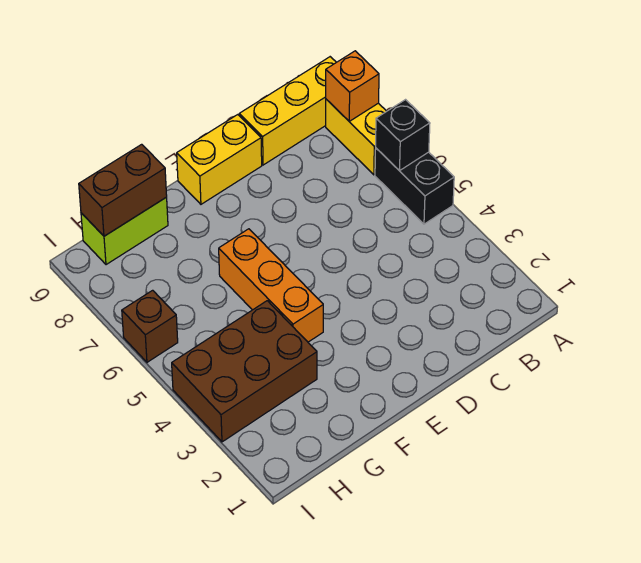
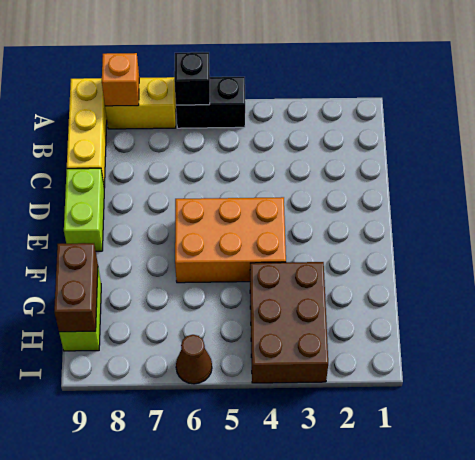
yellow brick D9:E9 level 1 -> lime brick D9:E9 level 1
orange brick F4:F6 level 1 -> orange brick E4:F6 level 1
brown brick I6 level 1 -> brown cone I6 level 1

